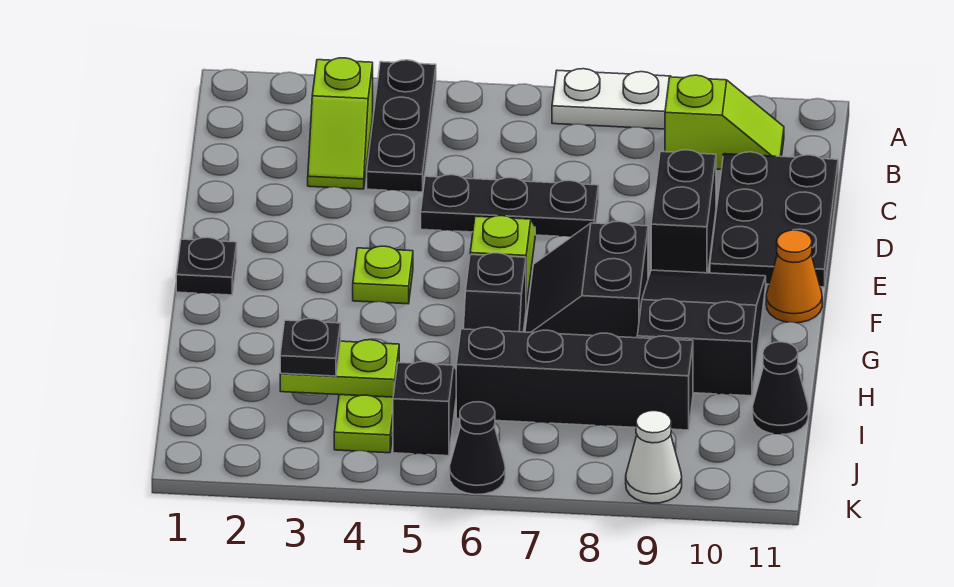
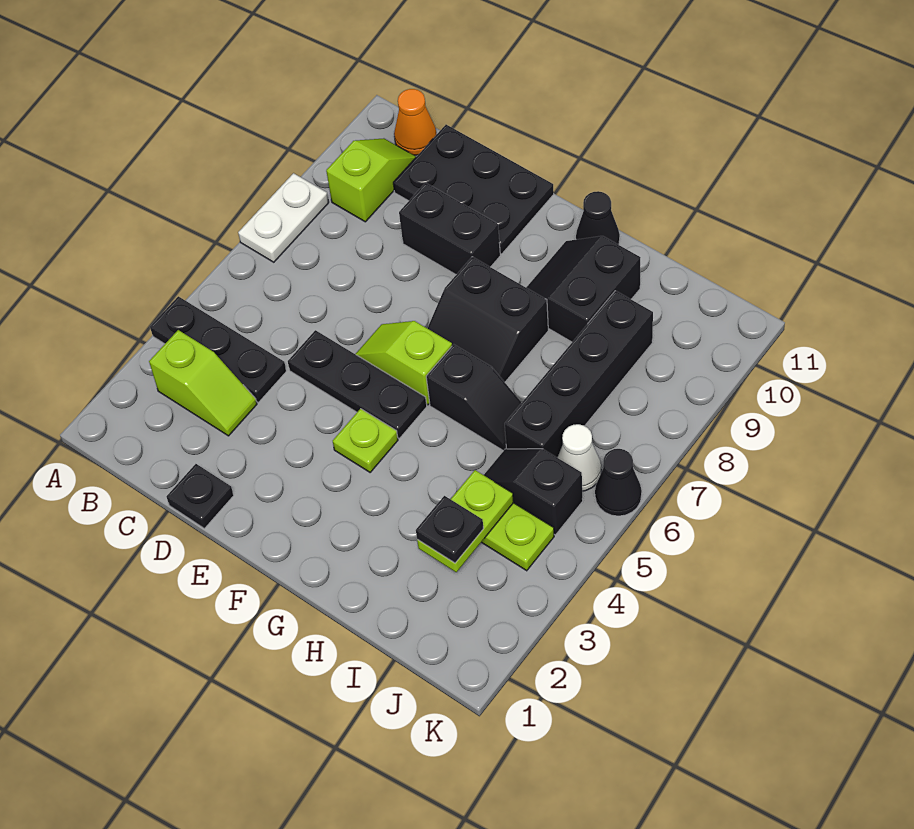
black plate D5:D7 level 1 -> black plate D5:F5 level 1
black plate F1 level 1 -> black plate D1 level 1
black slope F9:H10 level 1 top H -> black slope G9:H10 level 1 top H
orange cone F11 level 1 -> orange cone B11 level 1
black cone I11 level 1 -> black cone G11 level 1
white cone K9 level 1 -> white cone J6 level 1

